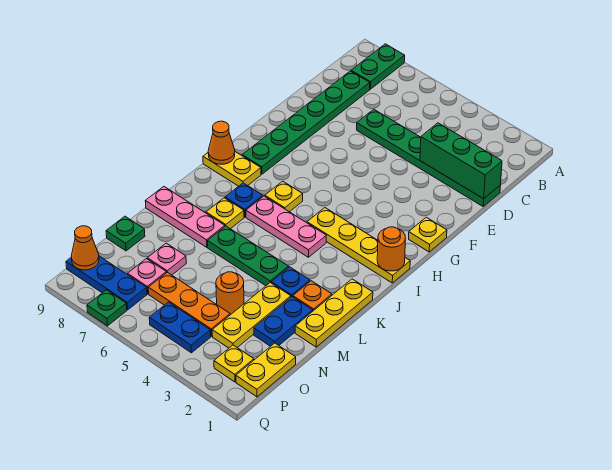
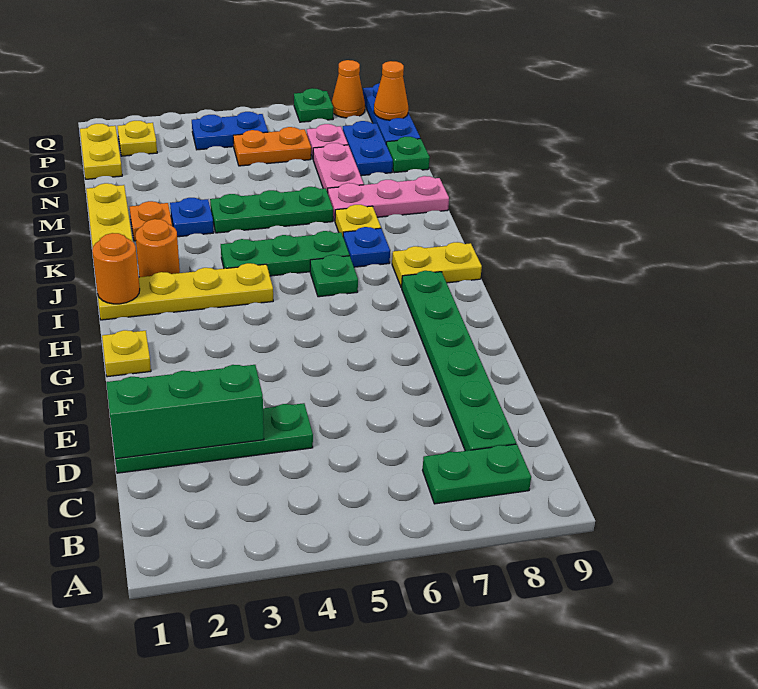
green plate A8:B8 level 1 -> green plate B7:B8 level 1
green plate D1:D6 level 1 -> green plate D1:D4 level 1
yellow plate I6 level 1 -> green plate I6 level 1
orange cone I9 level 2 -> orange cone Q8 level 1
pink plate J4:J6 level 1 -> green plate J4:J6 level 1
blue plate M2:N2 level 1 -> blue plate N8:O8 level 1
yellow plate M3:O3 level 1 -> none
orange round brick N4 level 1 -> orange round brick J2 level 1
pink plate N7 level 1 -> pink plate M7:N7 level 1
orange plate O4:O6 level 1 -> orange plate O5:O6 level 1
blue plate P7:P9 level 1 -> blue plate O9:Q9 level 1

